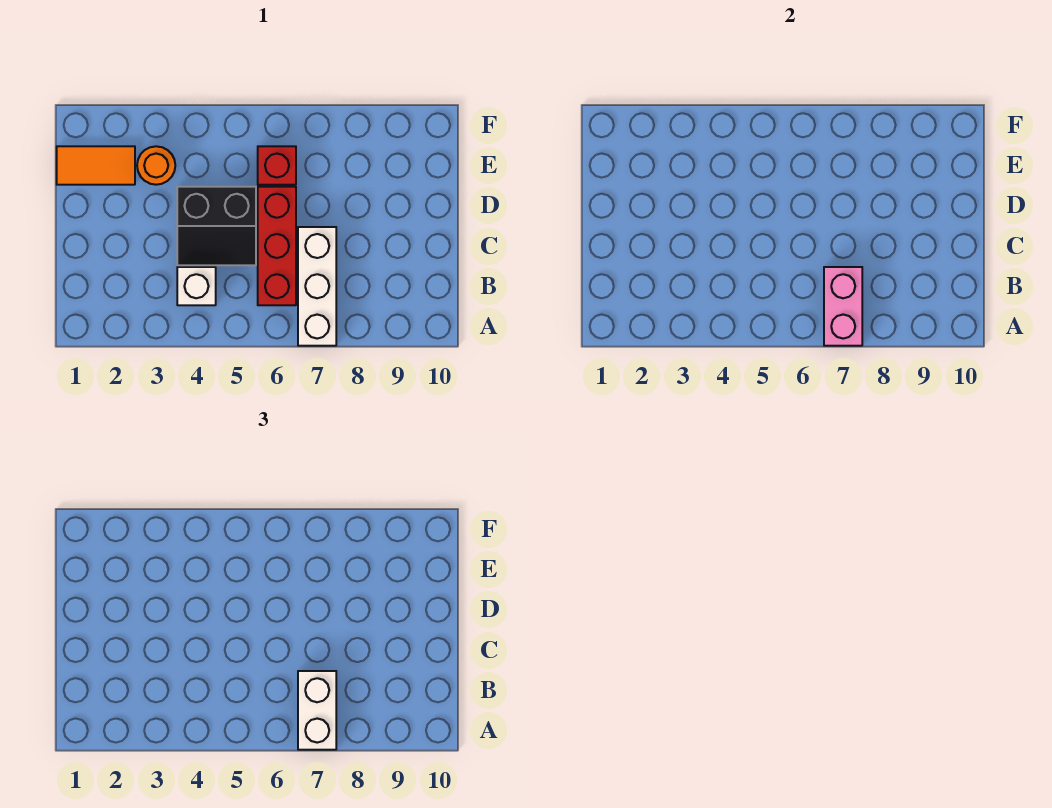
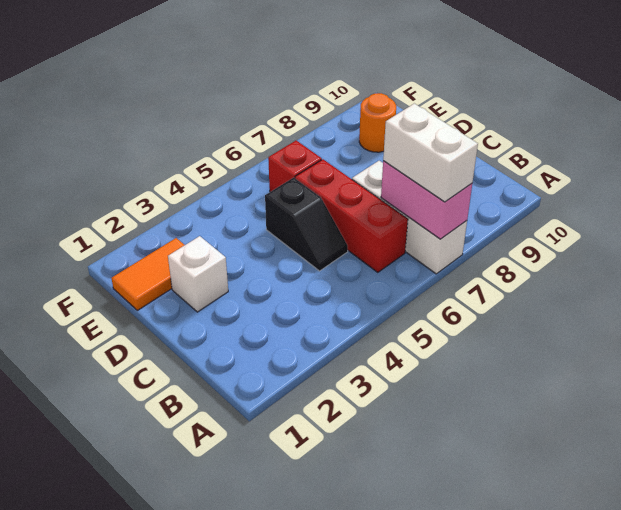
white brick B4 level 1 -> white brick D2 level 1
black slope C4:D5 level 1 top D -> black slope C5:D5 level 1 top D
orange round brick E3 level 1 -> orange round brick E9 level 1

